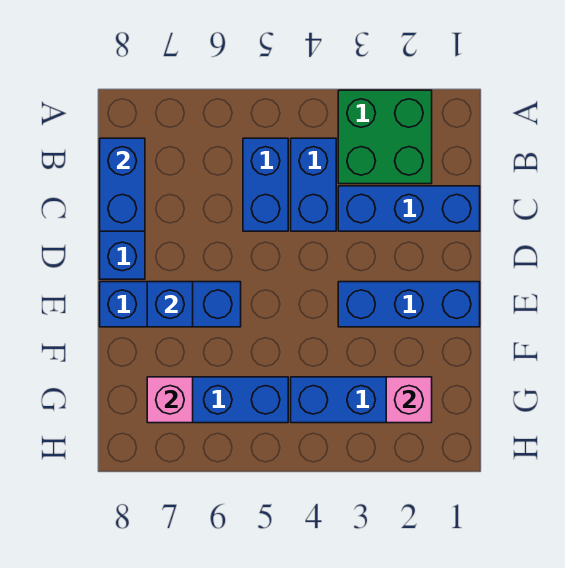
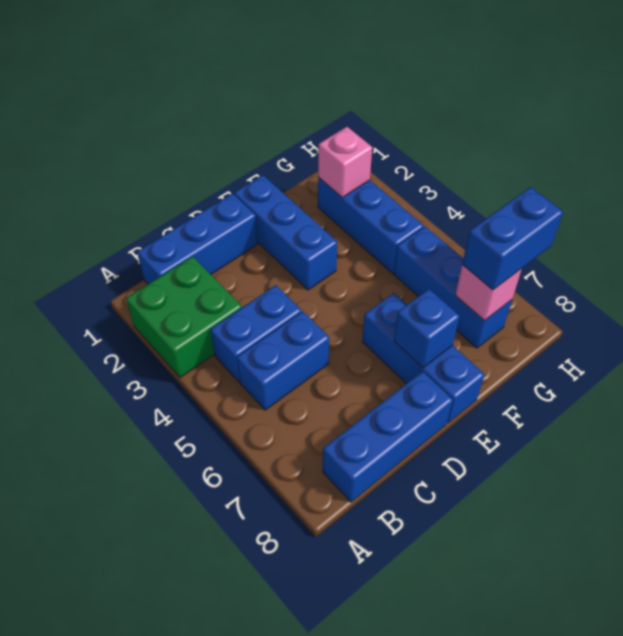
blue brick B8:C8 level 2 -> blue brick G7:H7 level 3
blue brick C1:C3 level 1 -> blue brick B1:D1 level 1

